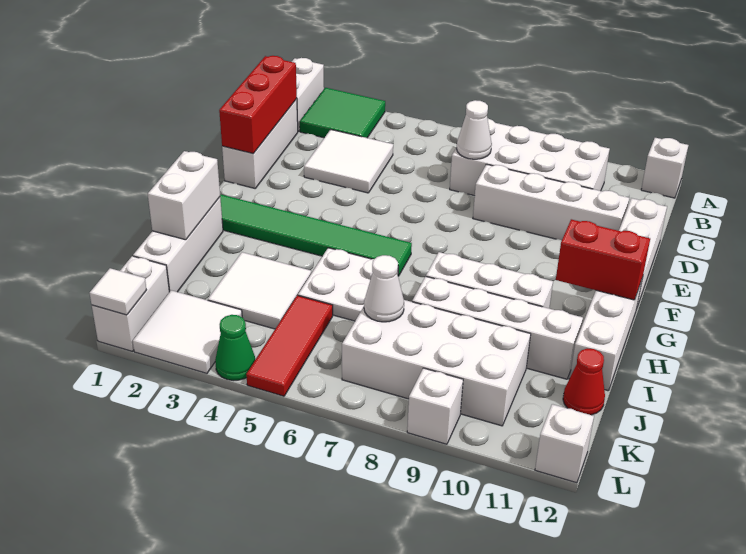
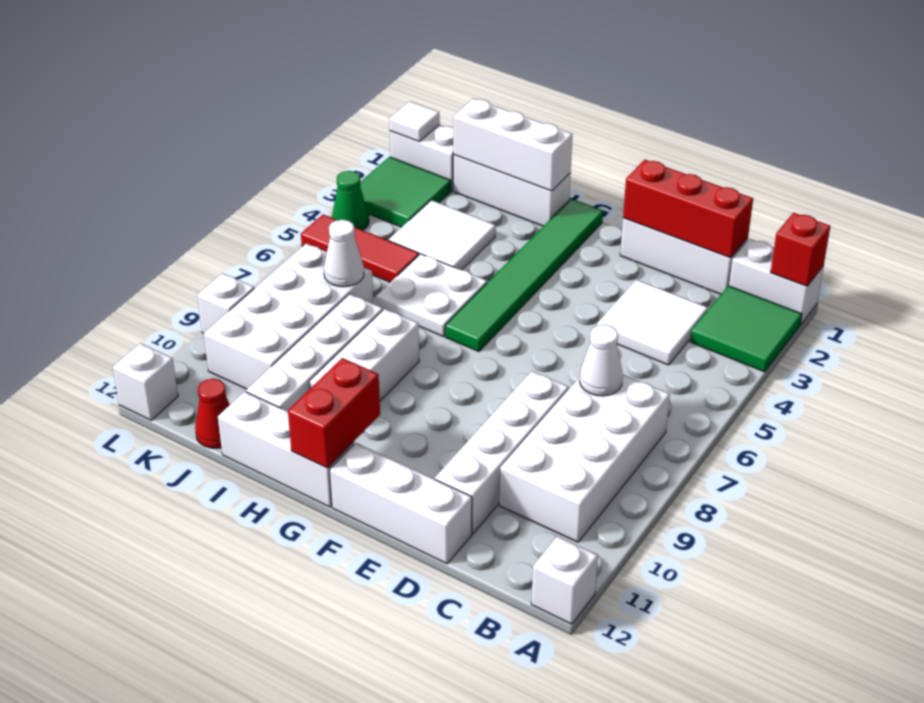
none -> red brick A1 level 2
white brick H1:I1 level 2 -> white brick H1:J1 level 2
white tile K2:L3 level 1 -> green tile K2:L3 level 1

